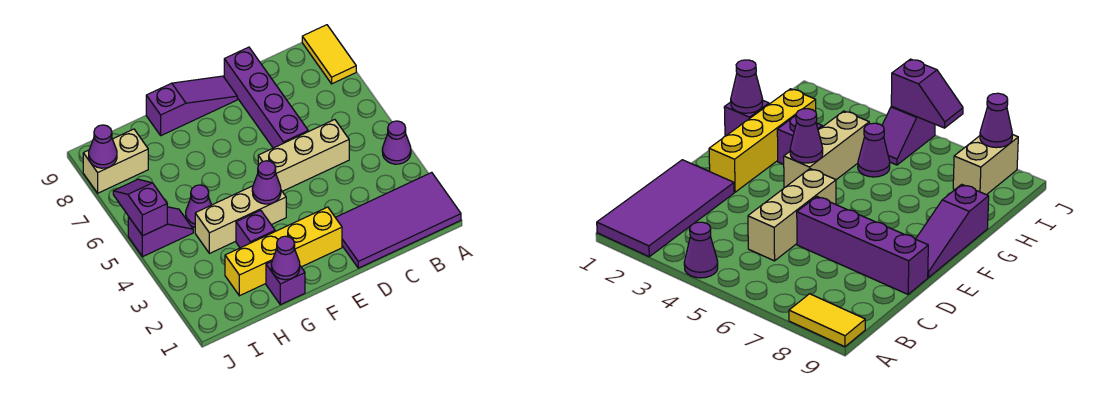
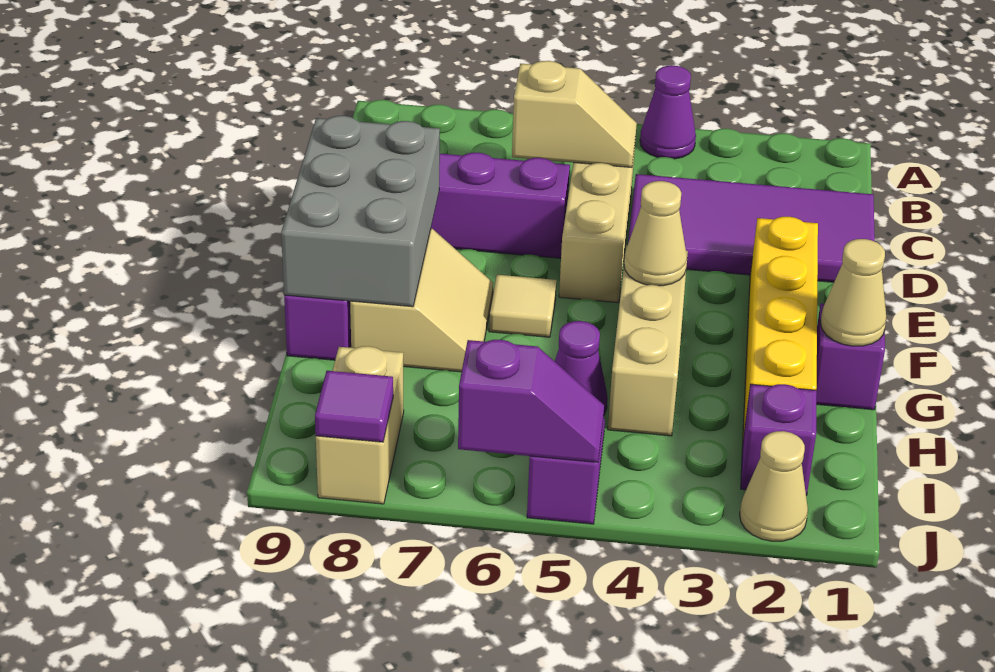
purple tile A1:D2 level 1 -> purple tile C1:D4 level 1
yellow tile A8:A9 level 1 -> none
none -> tan slope C5:C6 level 2 top 6
none -> grey brick E8:G9 level 2
purple cone F4 level 2 -> tan cone F4 level 2
none -> tan tile F6 level 1
none -> tan slope F7:G8 level 1 top 8
purple cone G1 level 2 -> tan cone G1 level 2
purple brick G3 level 1 -> purple brick I2 level 1
none -> tan cone J2 level 1
purple slope J5:J6 level 2 top 5 -> purple slope J5:J6 level 2 top 6
purple cone J8 level 2 -> purple tile J8 level 2

